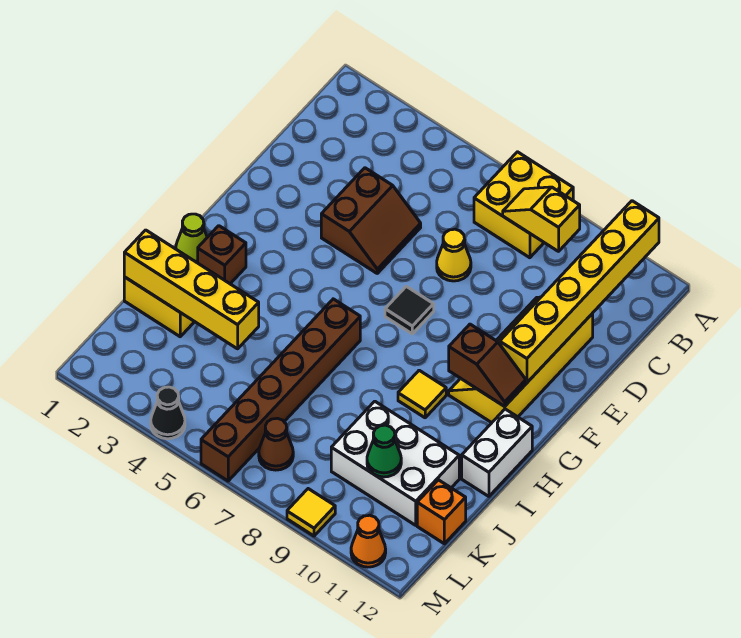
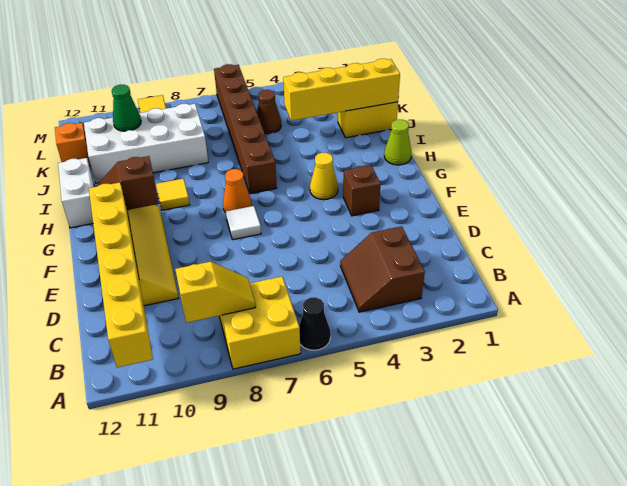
brown slope D4:E5 level 1 top 4 -> brown slope B3:C4 level 1 top 3
yellow cone D7 level 1 -> yellow cone G4 level 1
black tile F7 level 1 -> white tile F7 level 1
brown brick H2 level 1 -> brown brick F3 level 1
white brick J9:K11 level 1 -> white brick J8:K11 level 1
brown cone L7 level 1 -> brown cone K5 level 1
black cone M4 level 1 -> black cone A6 level 1
orange cone M11 level 1 -> orange cone G7 level 1

